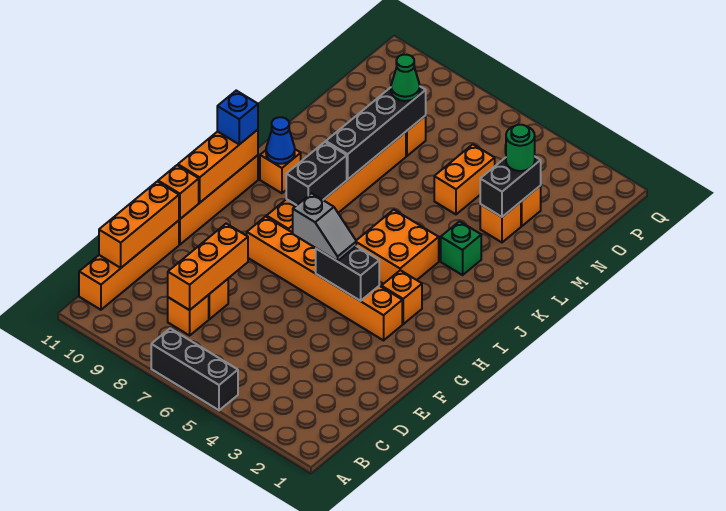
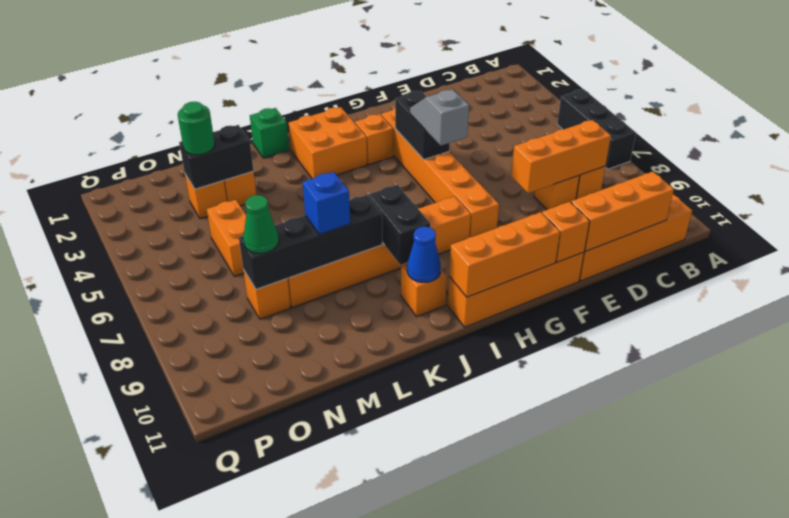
orange brick I4:J5 level 1 -> orange brick I2:J3 level 1
black brick I8:J8 level 2 -> black brick J8:J9 level 2
blue brick I11 level 3 -> blue brick L8 level 3
green brick K3 level 1 -> green brick K1 level 1
orange brick M5:N5 level 1 -> orange brick N5:N6 level 1

